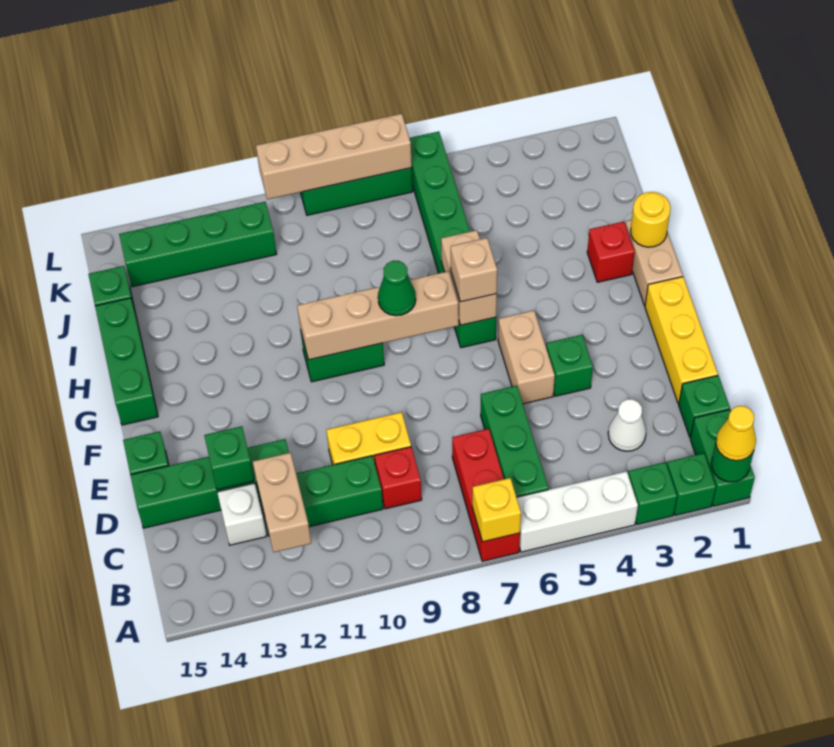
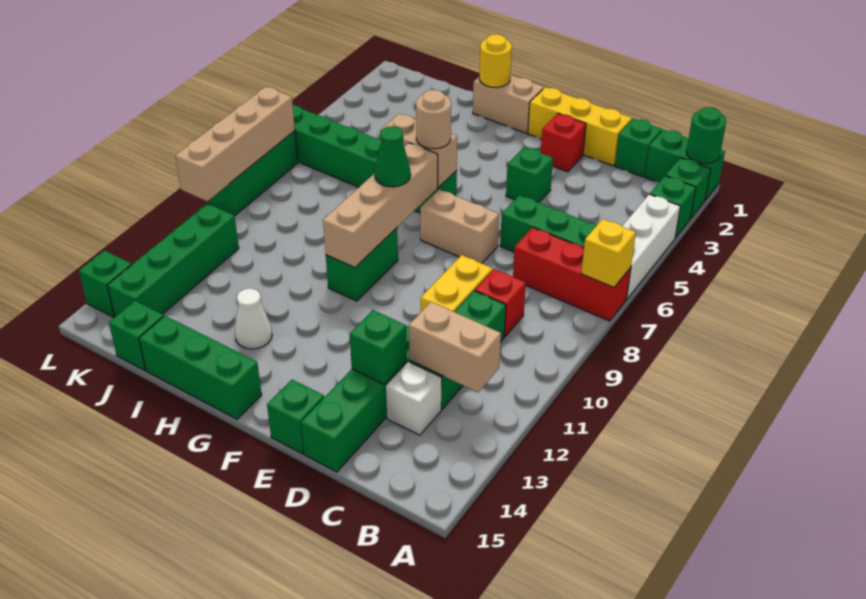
yellow cone A1 level 3 -> none
white cone C3 level 1 -> white cone H13 level 1
tan brick E5:F5 level 1 -> tan brick E7:F7 level 1
tan brick G6 level 3 -> tan round brick G6 level 3
red brick H2 level 1 -> red brick E2 level 1
none -> green brick L14 level 1

